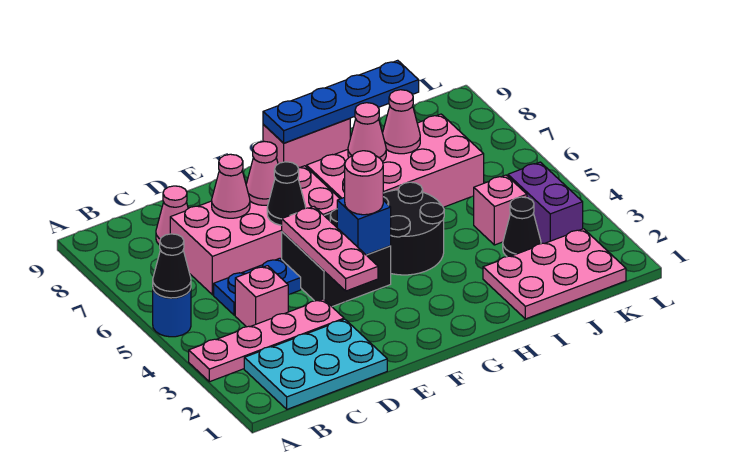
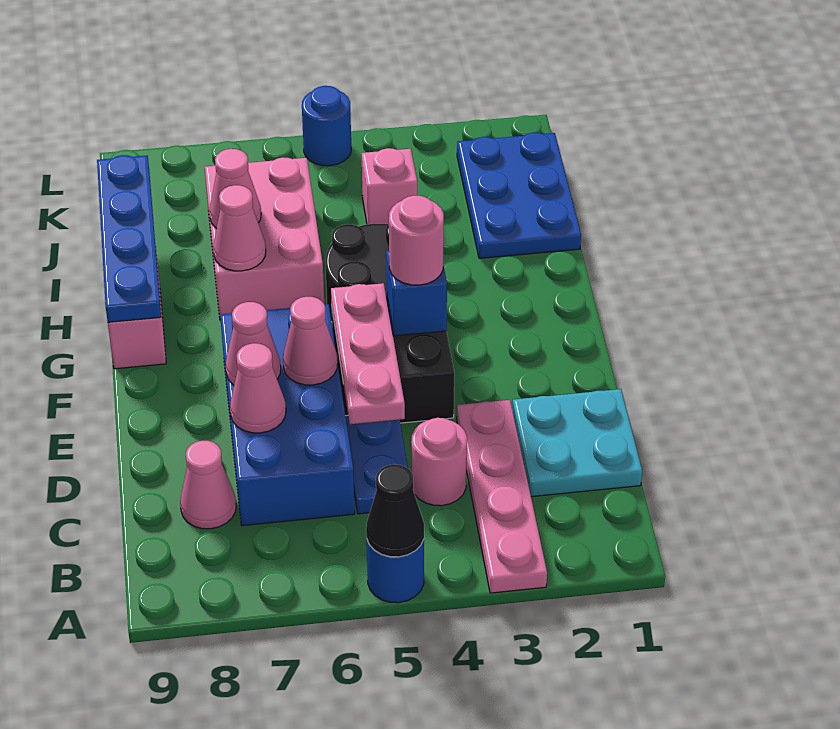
cyan plate B1:D2 level 1 -> cyan plate C1:D2 level 1
pink brick C4 level 1 -> pink round brick C4 level 1
pink brick C6:F7 level 1 -> blue brick C6:F7 level 1
pink plate E3:E5 level 2 -> pink plate D5:F5 level 2
black cone E6 level 2 -> pink cone E6 level 2
pink brick G6:J7 level 1 -> pink brick H6:J7 level 1
pink plate I1:K2 level 1 -> blue plate I1:K2 level 1
black cone J3 level 1 -> none
purple brick K3:K4 level 1 -> none
none -> blue round brick L5 level 1

